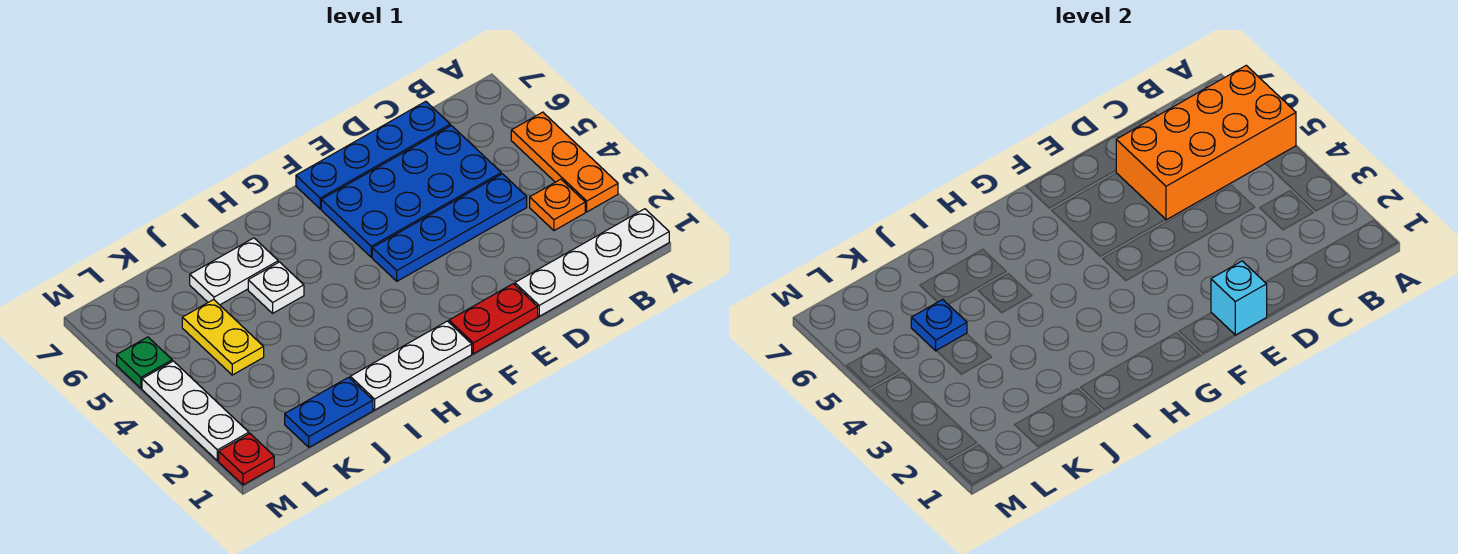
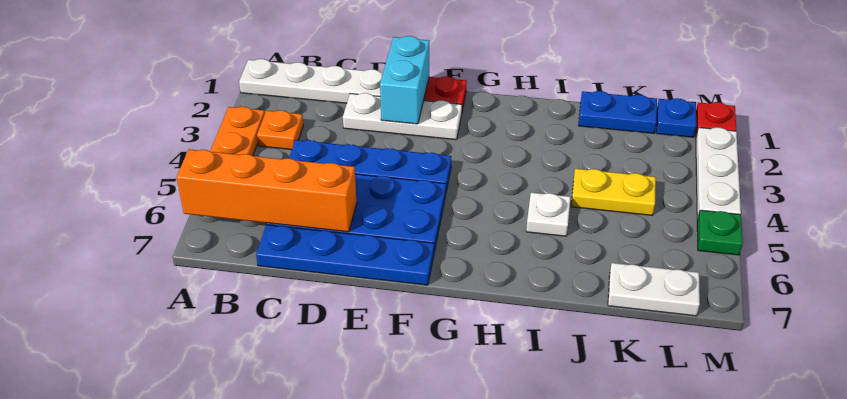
orange brick A5:D6 level 2 -> orange brick A6:D6 level 2
cyan brick E1 level 2 -> cyan brick E1:E2 level 2
white plate G1:I1 level 1 -> white plate D2:F2 level 1
white plate I6:J6 level 1 -> white plate K7:L7 level 1
yellow plate K4:K5 level 1 -> yellow plate J4:K4 level 1
blue plate K5 level 2 -> blue plate L1 level 1

